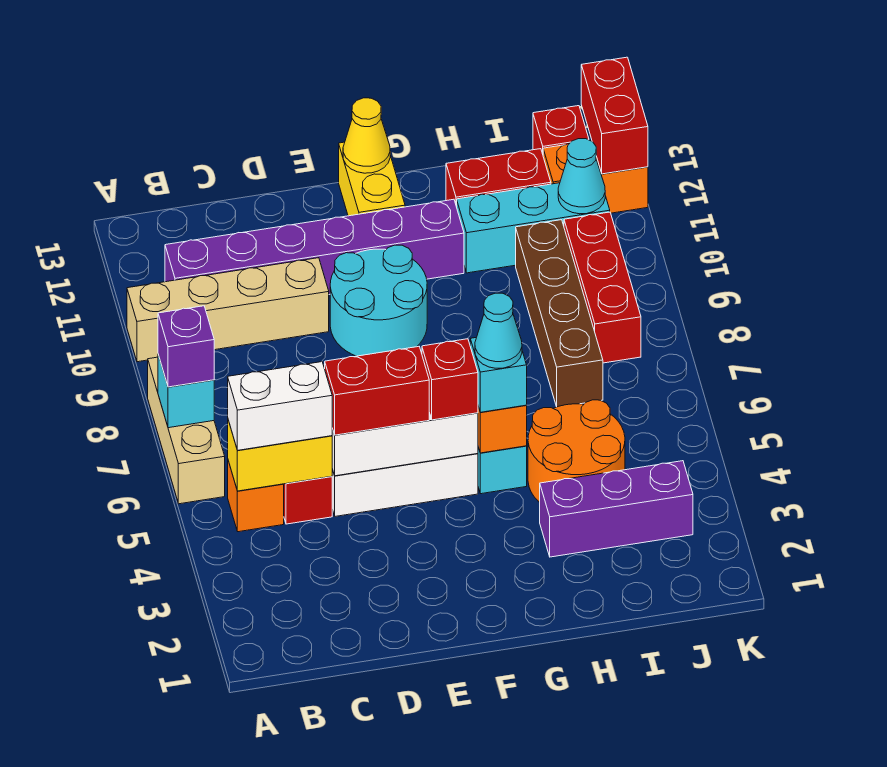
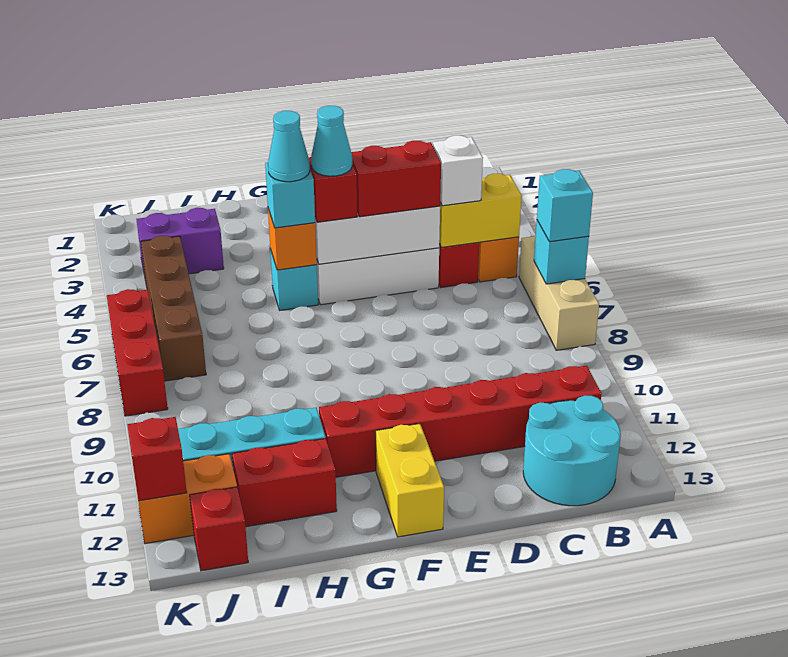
purple brick A7 level 3 -> cyan brick A7 level 3
tan brick A10:D10 level 1 -> none
white brick B5:C5 level 3 -> white brick C5 level 3
purple brick B11:G11 level 1 -> red brick B11:G11 level 1
cyan round brick E9:F10 level 1 -> cyan round brick B12:C13 level 1
yellow cone F13 level 2 -> none
purple brick H3:J3 level 1 -> purple brick I3:J3 level 1
orange round brick H4:I5 level 1 -> none
brown brick I7:I10 level 1 -> brown brick J4:J7 level 1
red brick J8:J10 level 1 -> red brick K6:K8 level 1
cyan cone J11 level 2 -> cyan cone F5 level 4
red brick K12:K13 level 2 -> red brick K12 level 2

